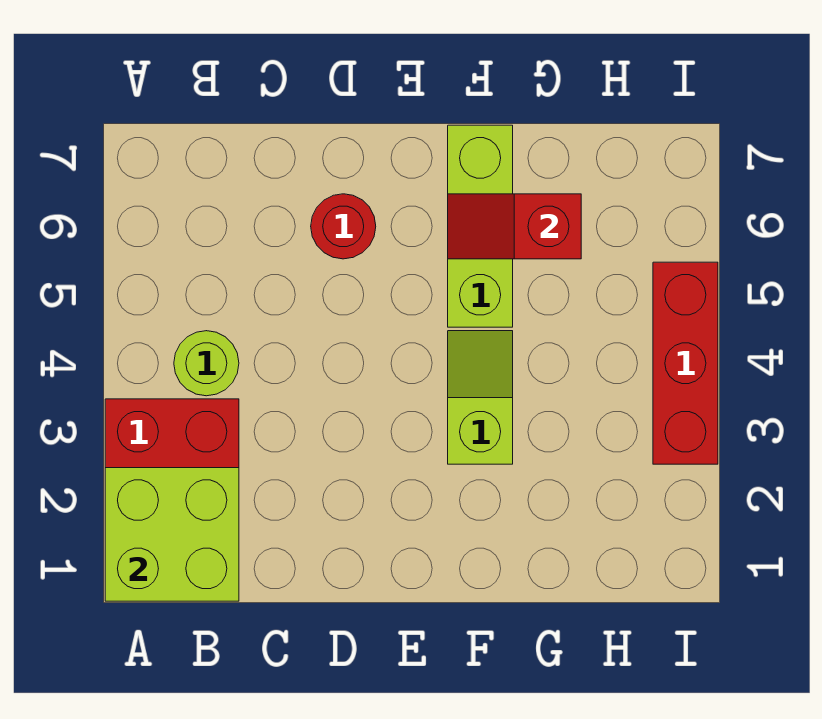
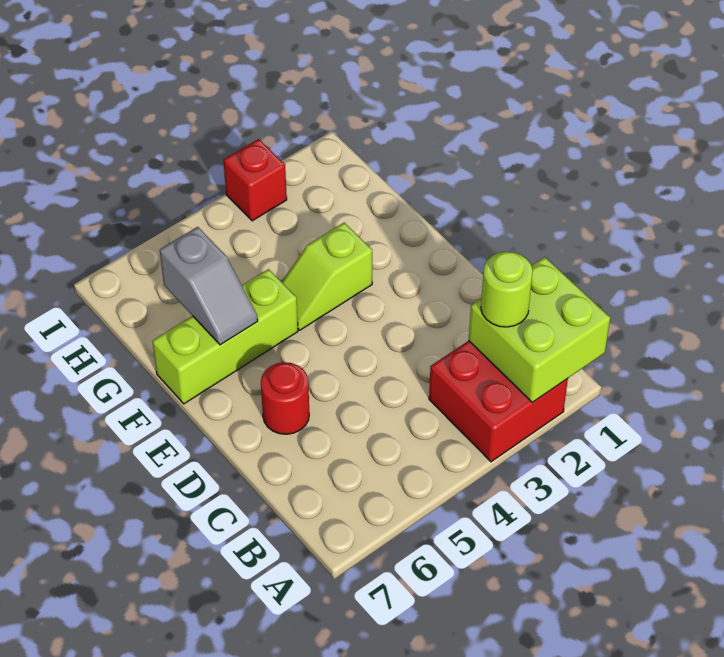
lime round brick B4 level 1 -> lime round brick B2 level 3
red slope F6:G6 level 2 top G -> grey slope F6:G6 level 2 top G
red brick I3:I5 level 1 -> red brick I3 level 1

